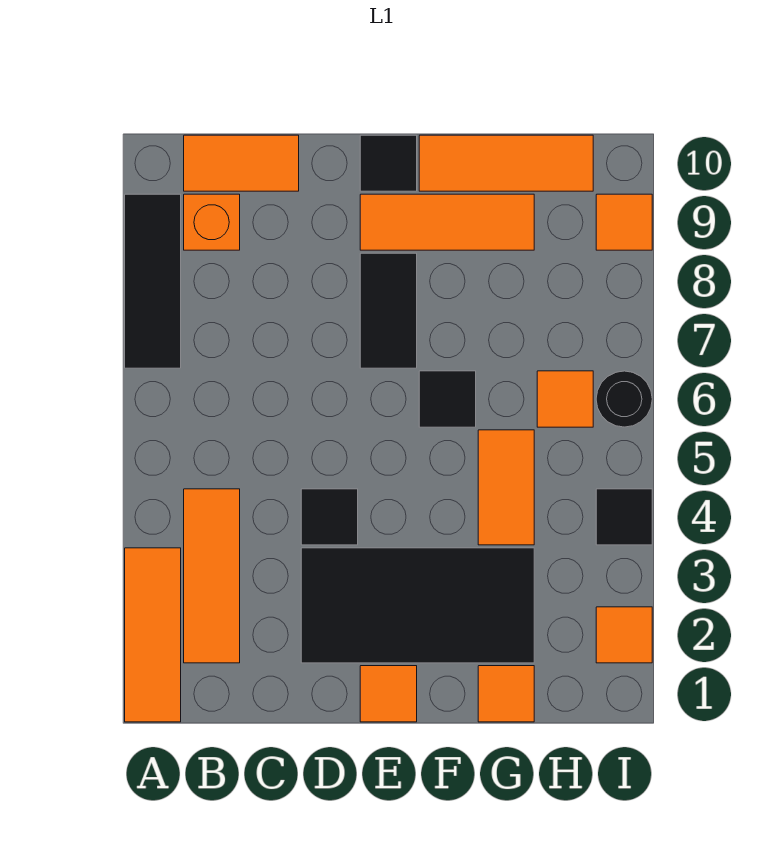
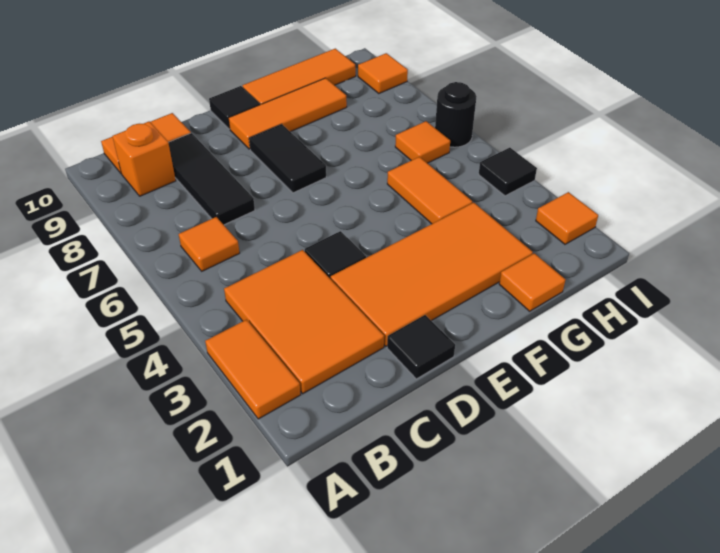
orange tile A1:A3 level 1 -> orange tile A2:A3 level 1
black tile A7:A9 level 1 -> black tile C7:C9 level 1
orange tile B2:B4 level 1 -> orange tile B2:C4 level 1
black tile D2:G3 level 1 -> orange tile D2:G3 level 1
orange tile E1 level 1 -> orange tile B6 level 1
black tile F6 level 1 -> black tile D1 level 1

